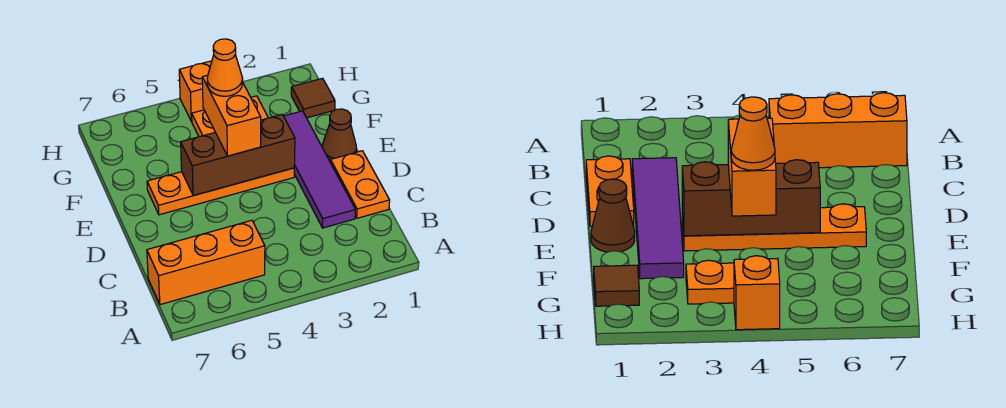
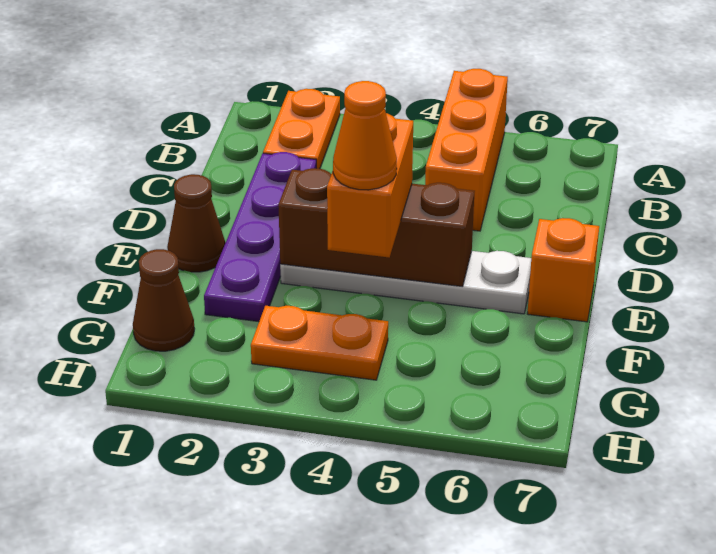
orange brick B5:B7 level 1 -> orange brick A5:C5 level 1
orange plate C1:D1 level 1 -> orange plate A2:B2 level 1
purple tile C2:F2 level 1 -> purple plate C2:F2 level 1
orange plate E3:E6 level 1 -> white plate E3:E6 level 1
brown tile G1 level 1 -> brown cone G1 level 1
orange brick H4 level 1 -> orange brick E7 level 1

